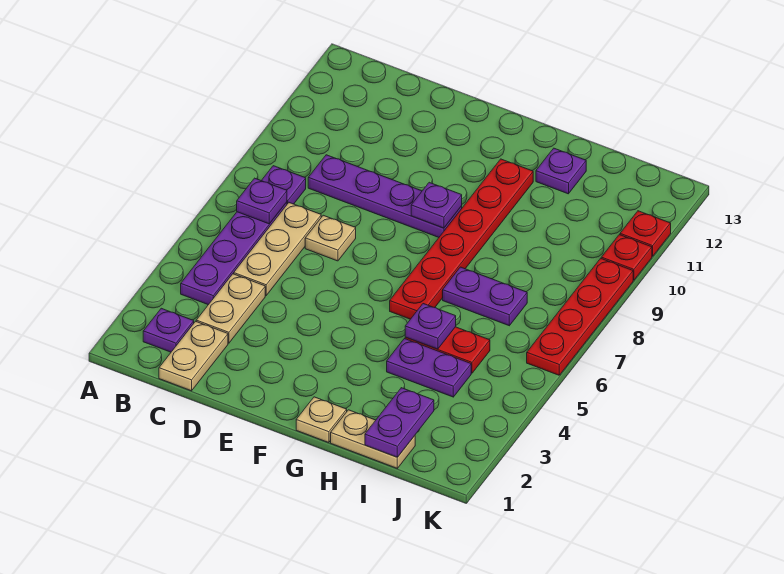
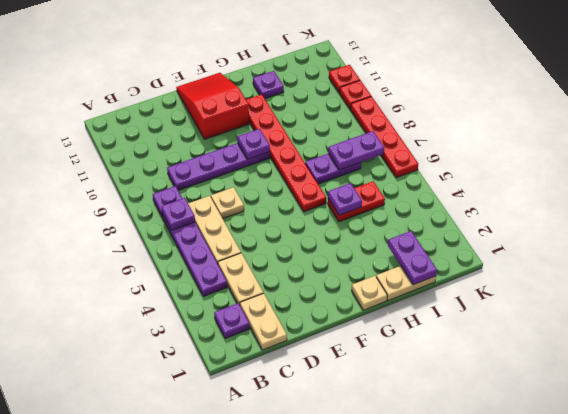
none -> red slope E11:F13 level 1 top 11
purple plate H4:I4 level 1 -> purple plate I7:J7 level 2

